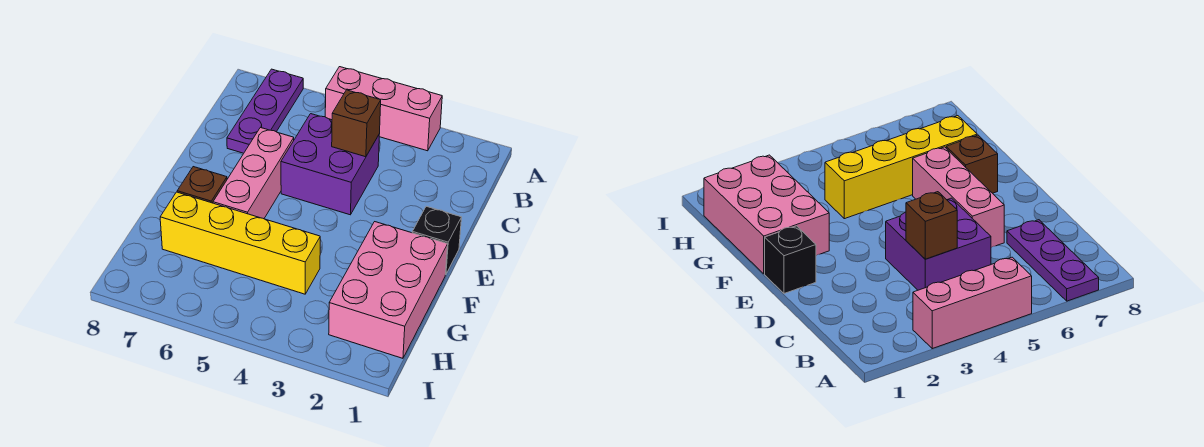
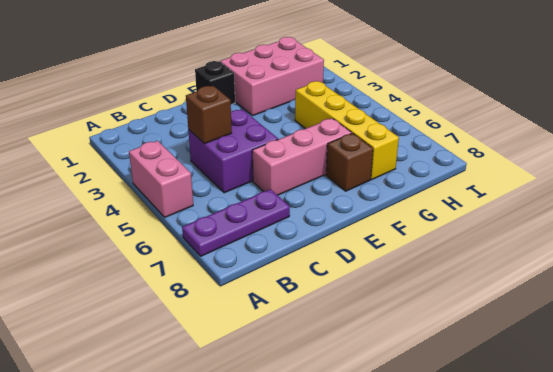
pink brick A3:A5 level 1 -> pink brick A4:A5 level 1

